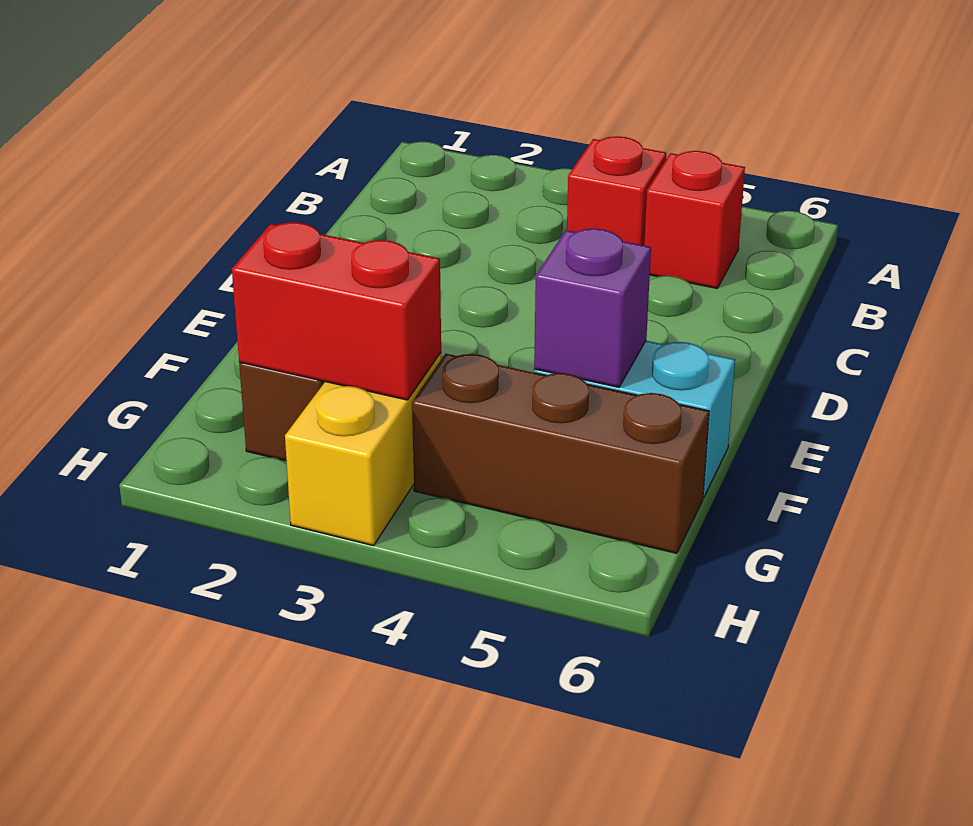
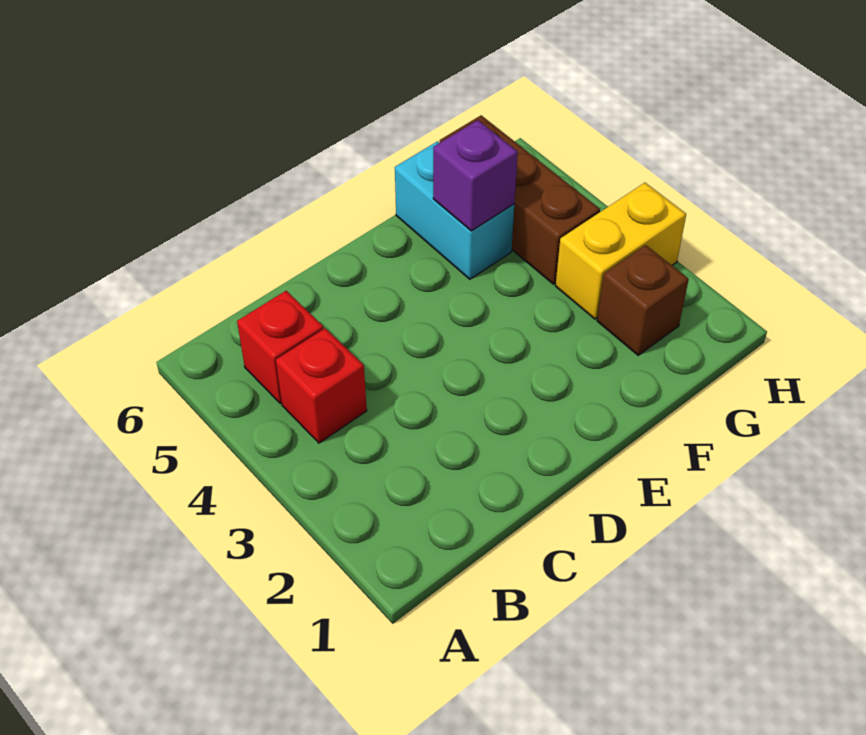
red brick G2:G3 level 2 -> none

